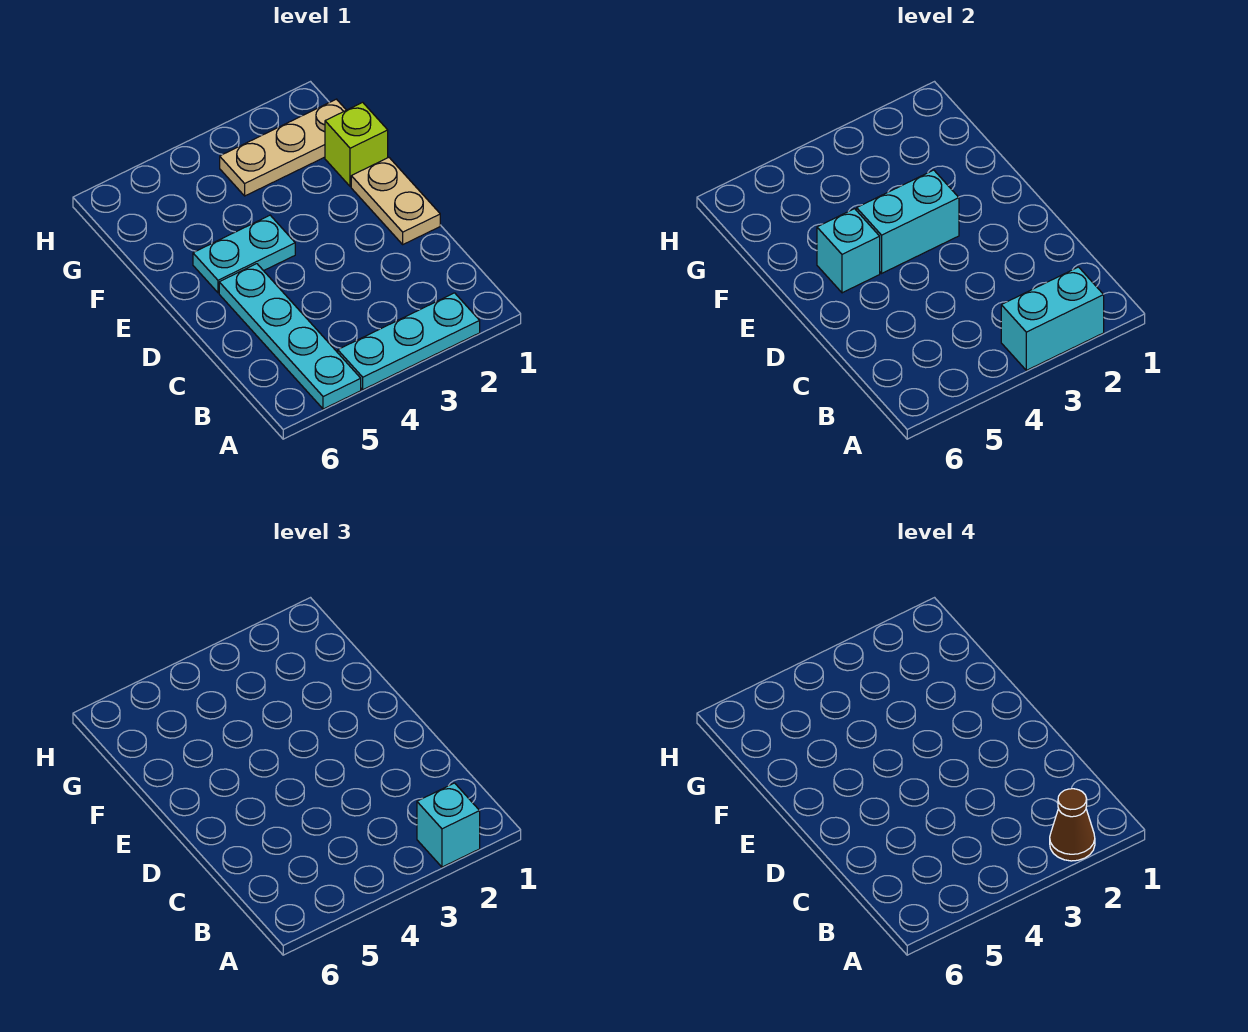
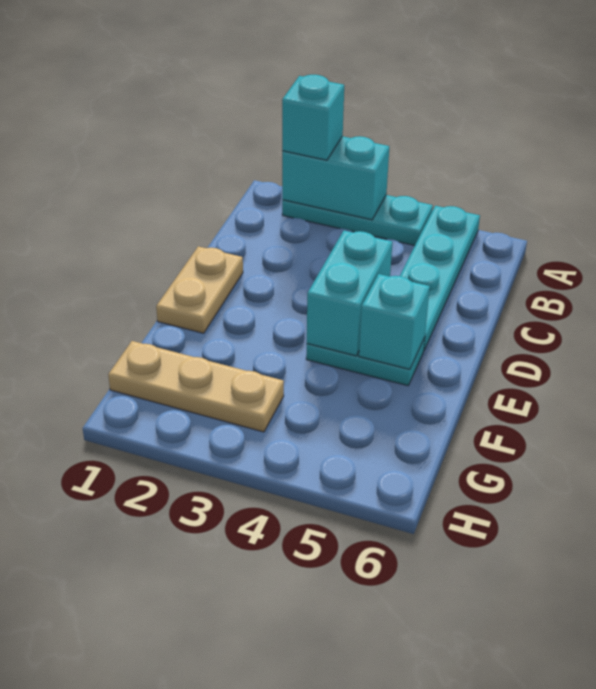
brown cone A2 level 4 -> none
cyan brick E3:E4 level 2 -> cyan brick D4:E4 level 2
lime brick F1 level 1 -> none

